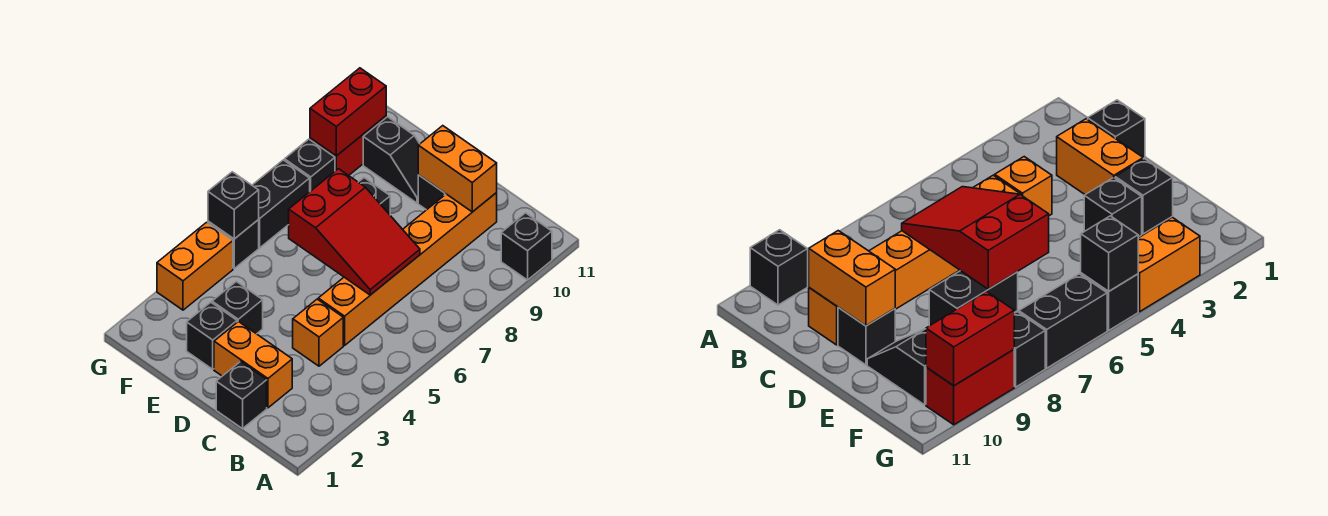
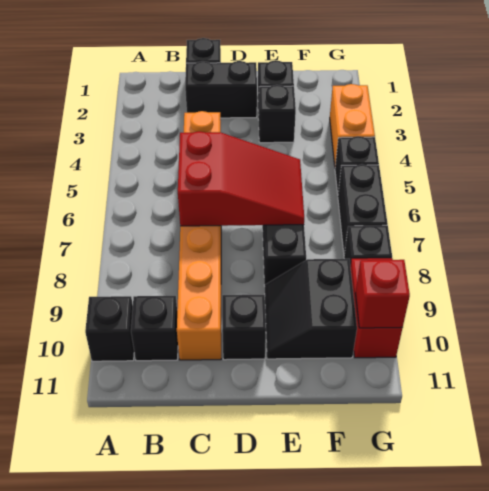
orange brick C2:D2 level 1 -> black brick C2:D2 level 1
red slope C6:E7 level 2 top E -> red slope C6:E7 level 2 top C
orange brick C10:D10 level 2 -> none
black slope E10:F10 level 1 top F -> black slope E9:F10 level 1 top F
black brick G5 level 2 -> black brick B10 level 1
red brick G9:G10 level 2 -> red brick G10 level 2

